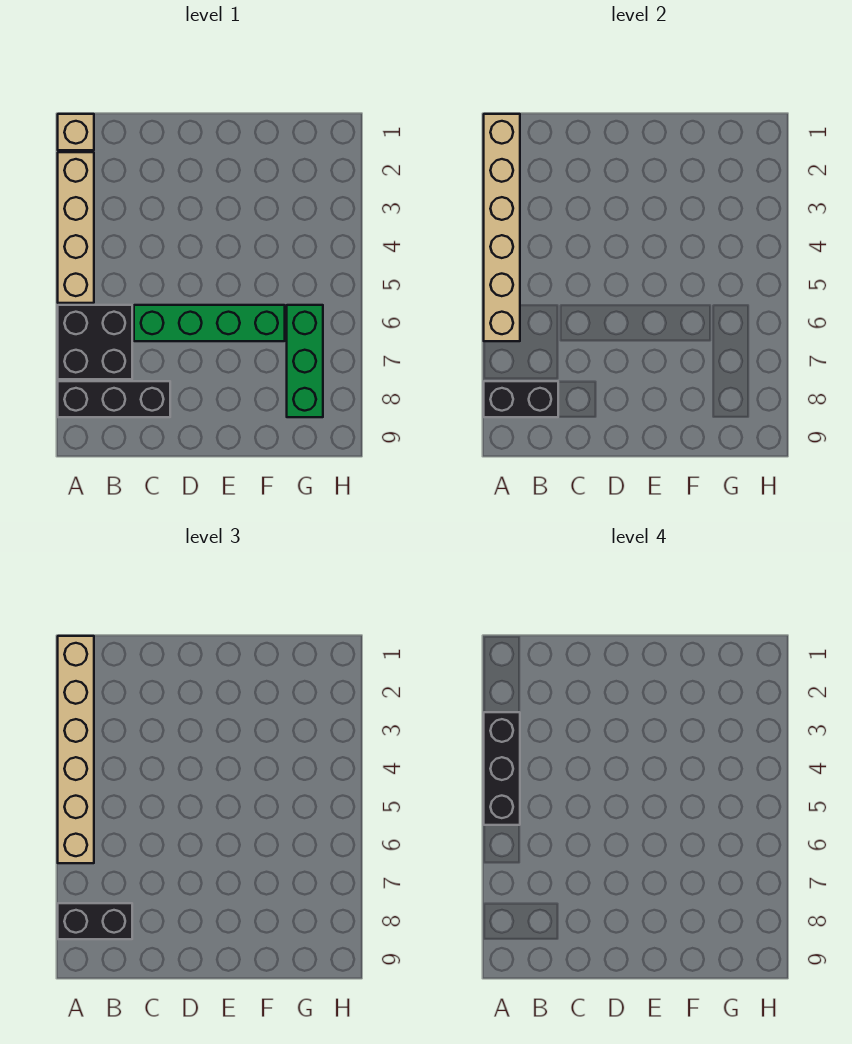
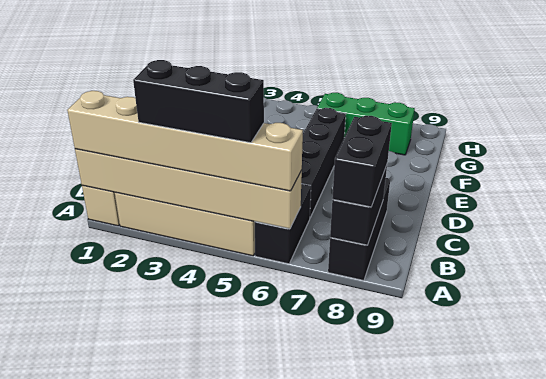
black brick A6:B7 level 1 -> black brick A6:B6 level 1
green brick C6:F6 level 1 -> black brick C6:F6 level 1

